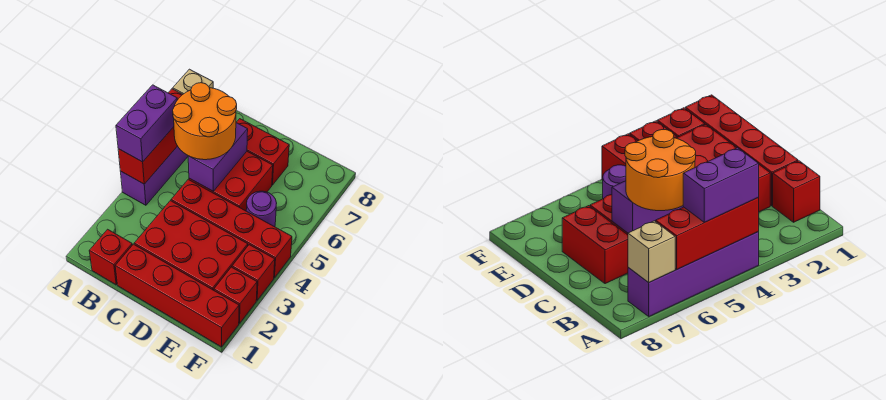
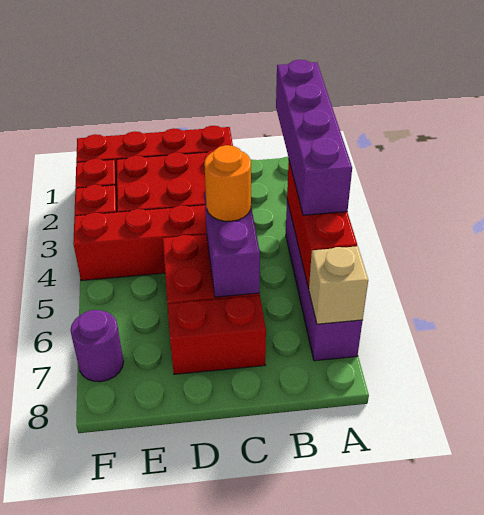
purple brick A4:A5 level 3 -> purple brick A2:A5 level 3
red brick B1 level 1 -> none
orange round brick B5:C6 level 3 -> orange round brick C5 level 3
purple round brick E5 level 1 -> purple round brick F7 level 1

